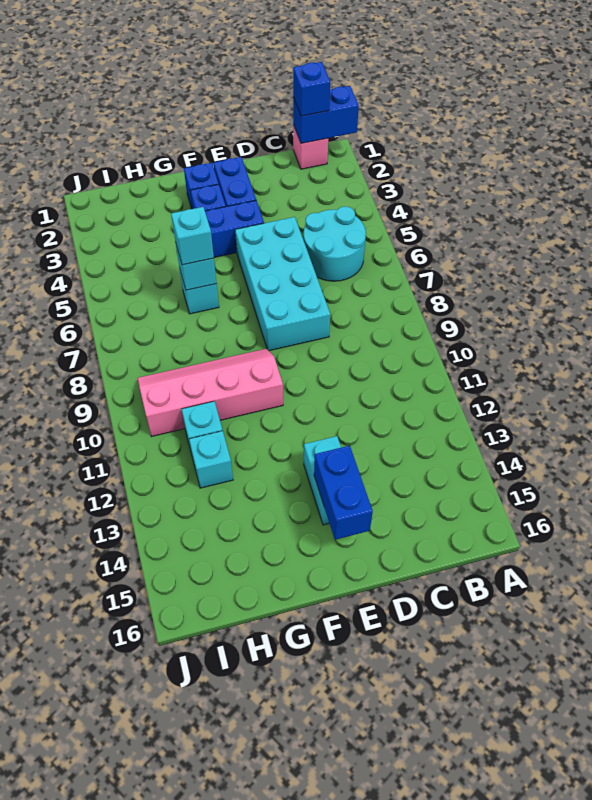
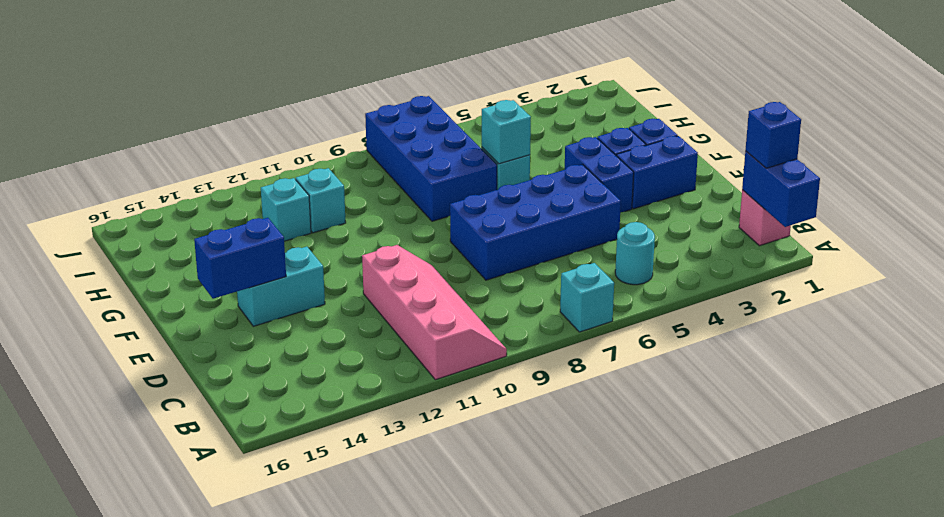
cyan round brick B5:C6 level 1 -> cyan round brick B5 level 1
cyan brick D5:E8 level 1 -> blue brick D5:E8 level 1
pink slope F9:I10 level 1 top 10 -> pink slope A10:D11 level 1 top 11
cyan brick G6 level 3 -> cyan brick A7 level 1
none -> blue brick G7:J8 level 1

